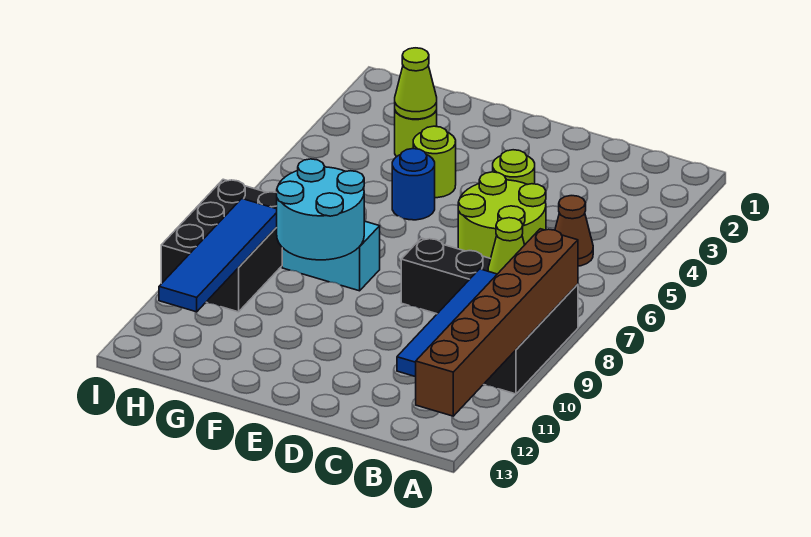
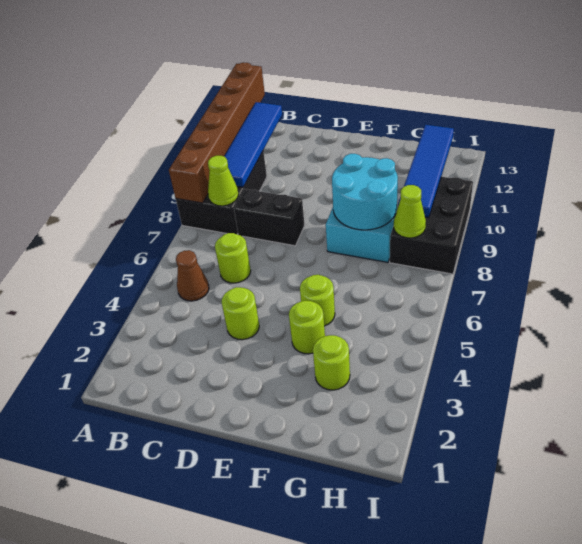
lime round brick C5:D6 level 1 -> lime round brick C6 level 1
blue round brick F5 level 1 -> lime round brick F5 level 1
lime cone G3 level 2 -> lime cone H8 level 2

